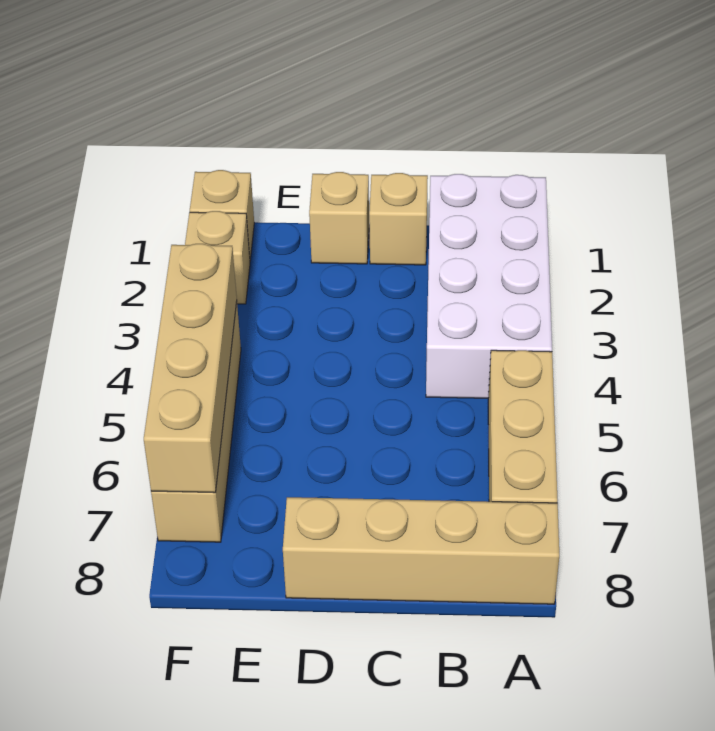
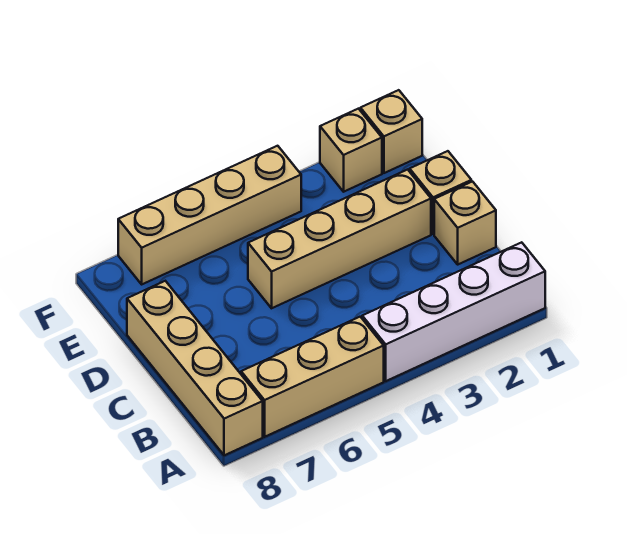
white brick A1:B4 level 1 -> white brick A1:A4 level 1
tan brick F4:F7 level 2 -> tan brick D2:D5 level 1

